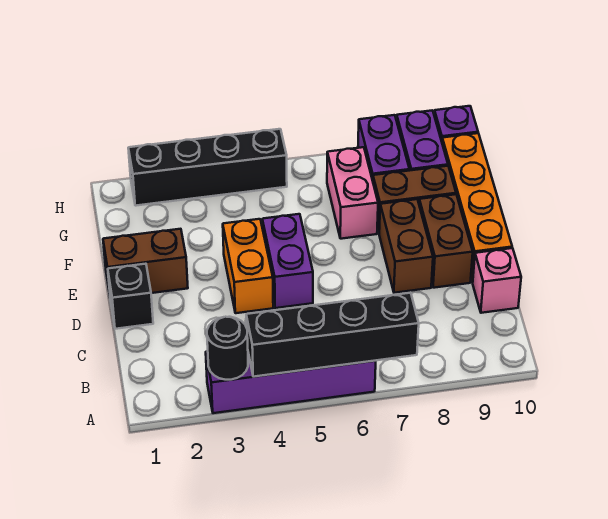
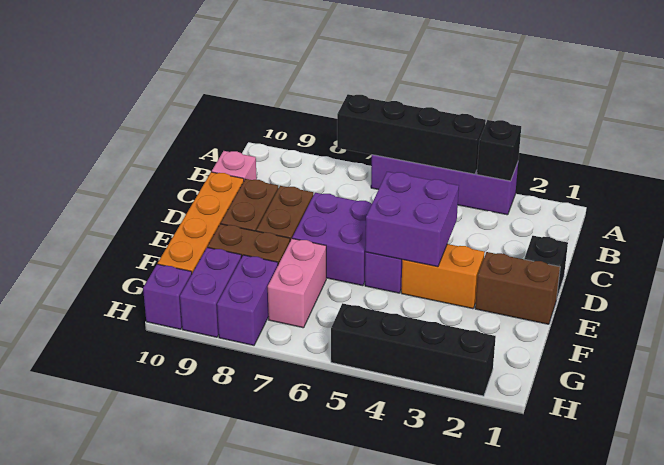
black round brick A3 level 2 -> black brick A3 level 2
orange brick D4:E4 level 1 -> orange brick E3:E4 level 1
none -> purple brick D4:E5 level 2
none -> purple brick D6:E7 level 1

